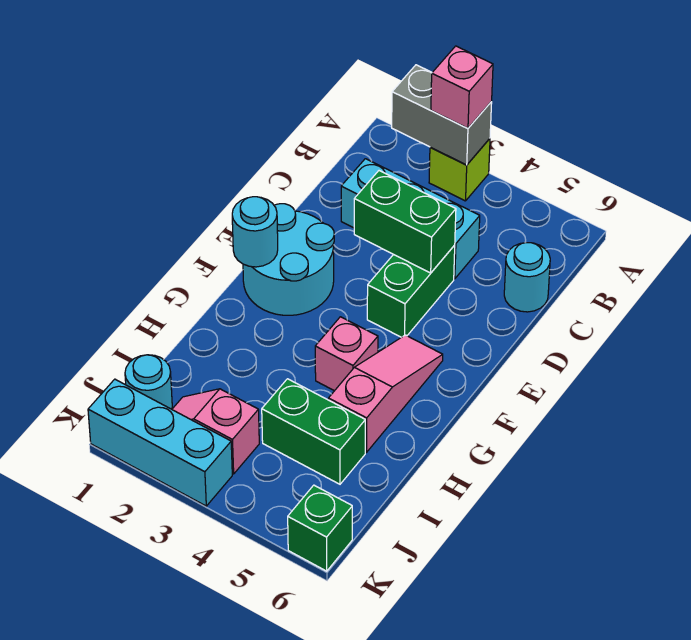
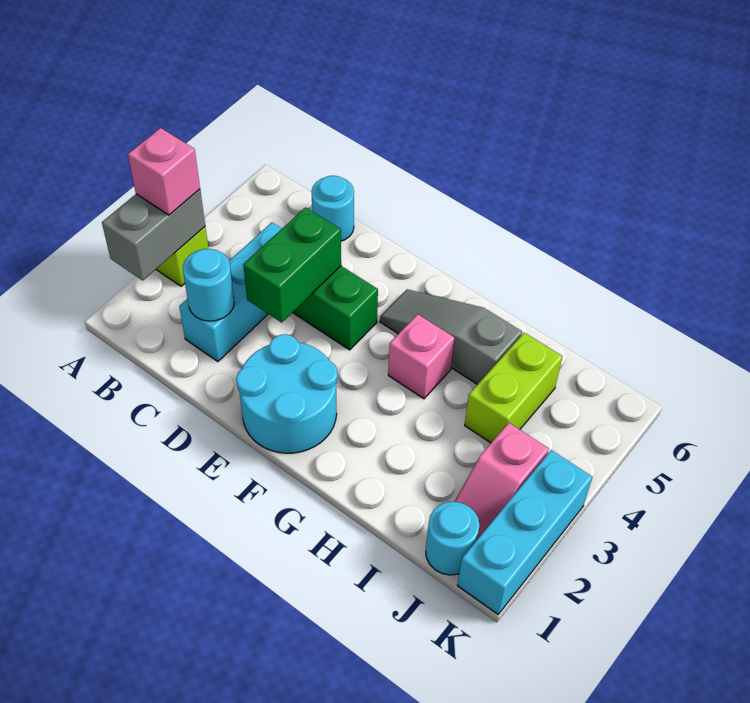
cyan round brick F1 level 2 -> cyan round brick C2 level 2
pink slope F5:H5 level 1 top H -> grey slope F5:H5 level 1 top H
green brick I4:I5 level 1 -> lime brick I4:I5 level 1
green brick K6 level 1 -> none

